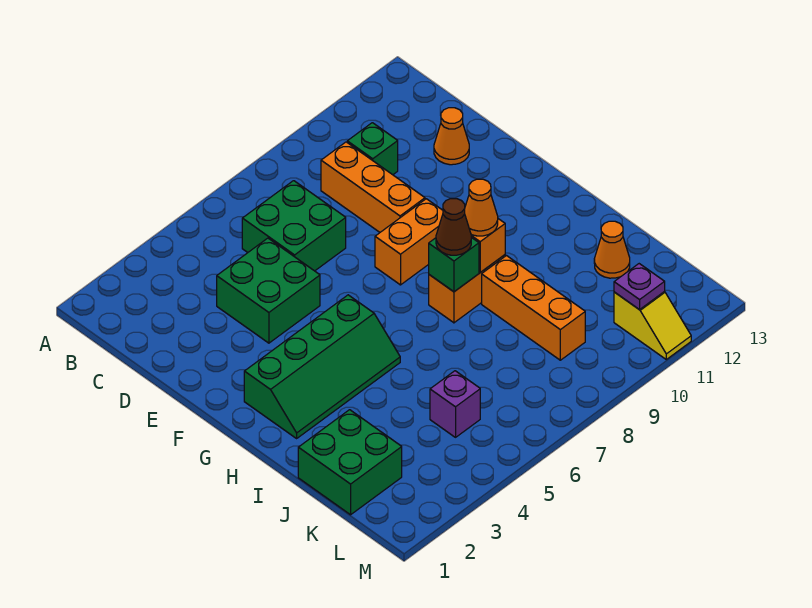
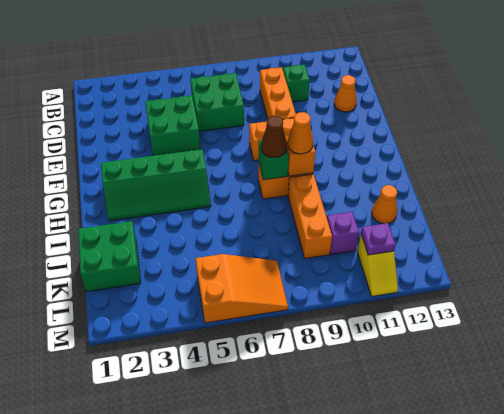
purple brick K5 level 1 -> purple brick K10 level 1
none -> orange slope L5:M7 level 1 top 5

